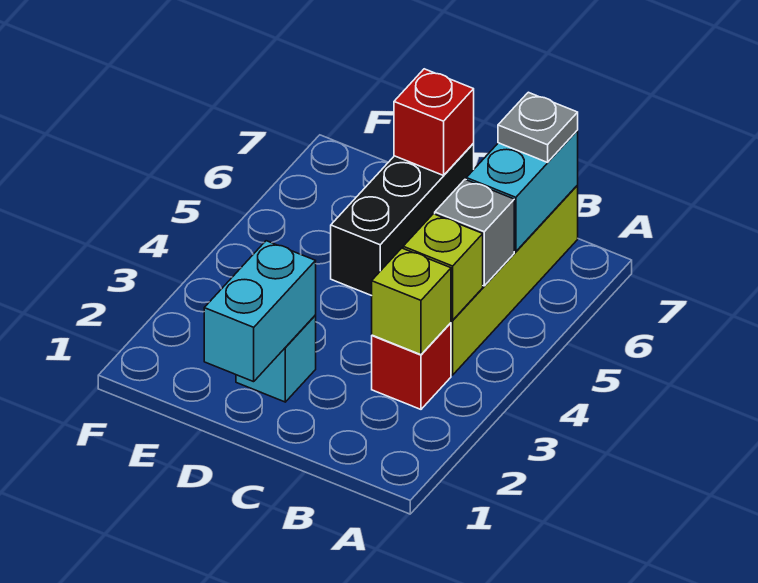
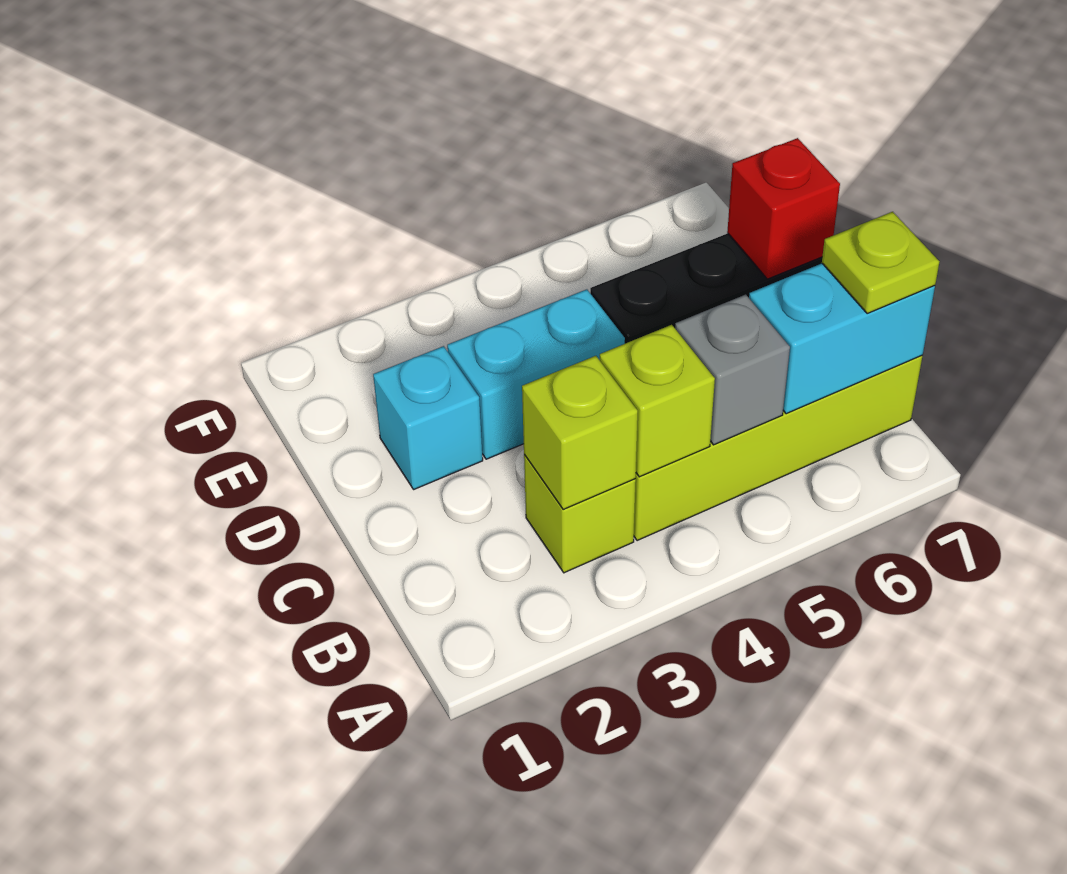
red brick B3 level 1 -> lime brick B3 level 1
grey plate B7 level 3 -> lime plate B7 level 3
cyan brick D1:D2 level 2 -> cyan brick D3:D4 level 1

